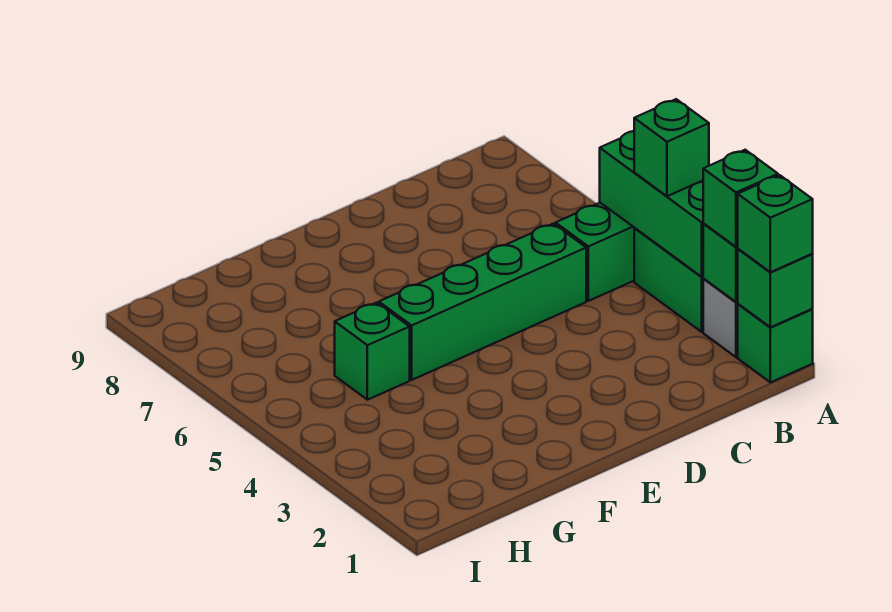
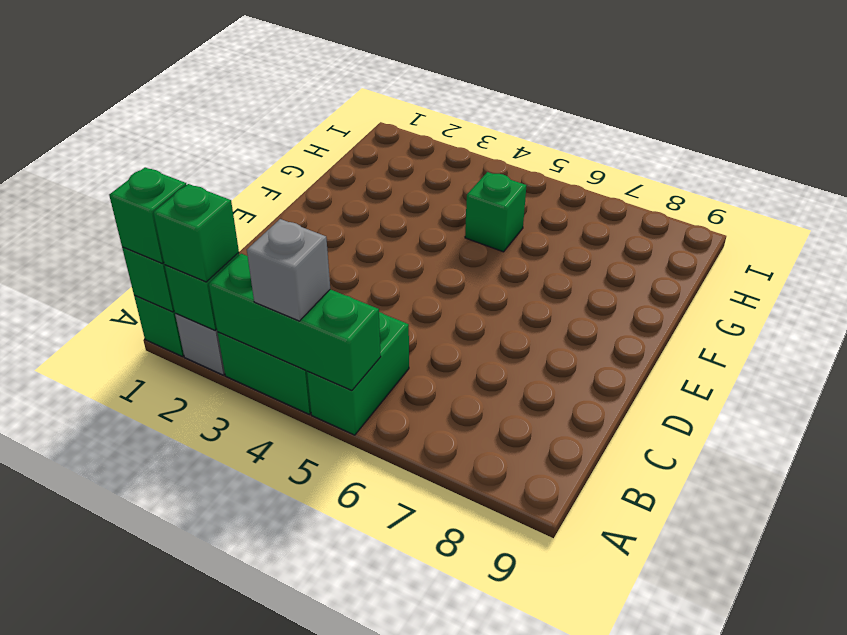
green brick A4 level 3 -> grey brick A4 level 3
green brick C5:F5 level 1 -> none

